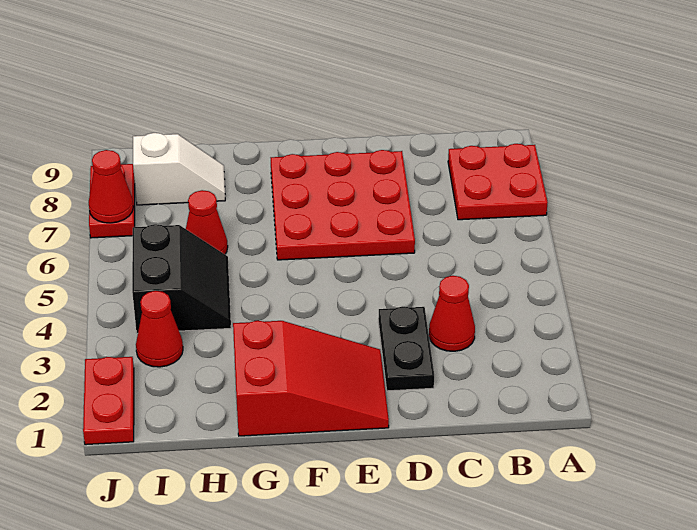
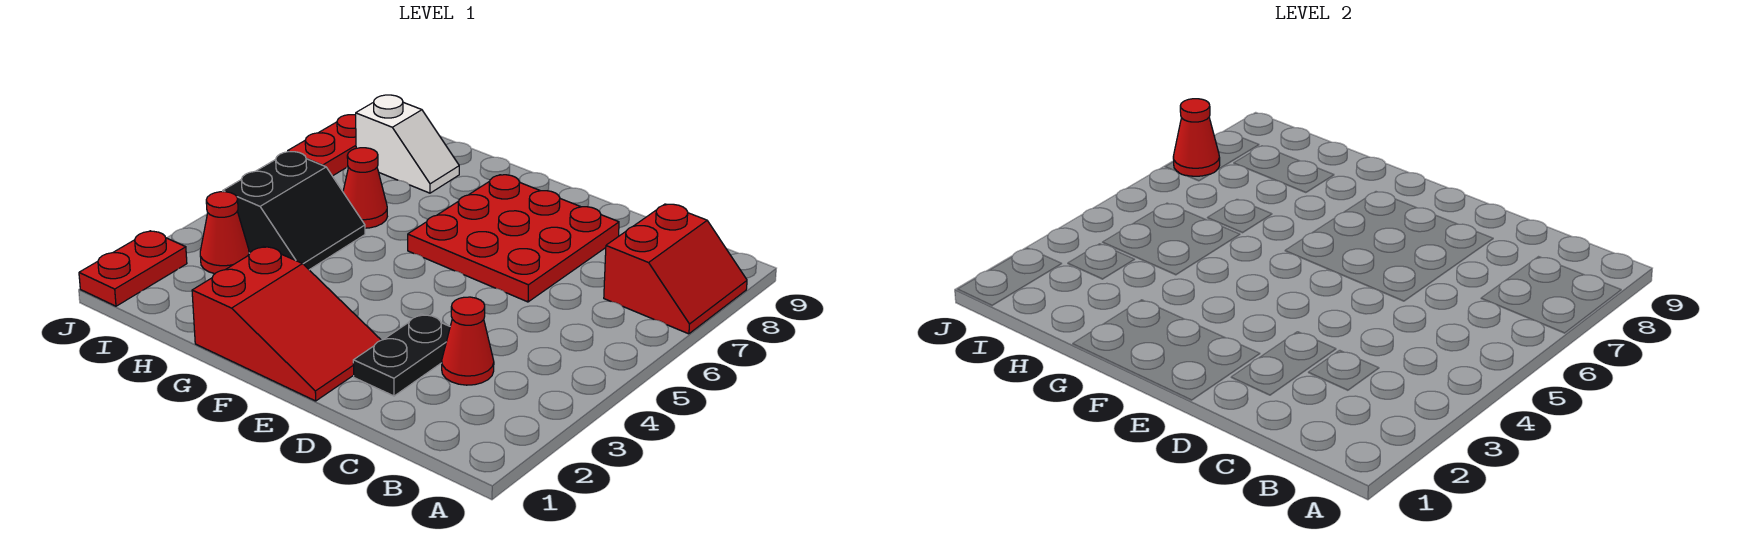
red plate A7:B8 level 1 -> red slope A7:B8 level 1 top B

